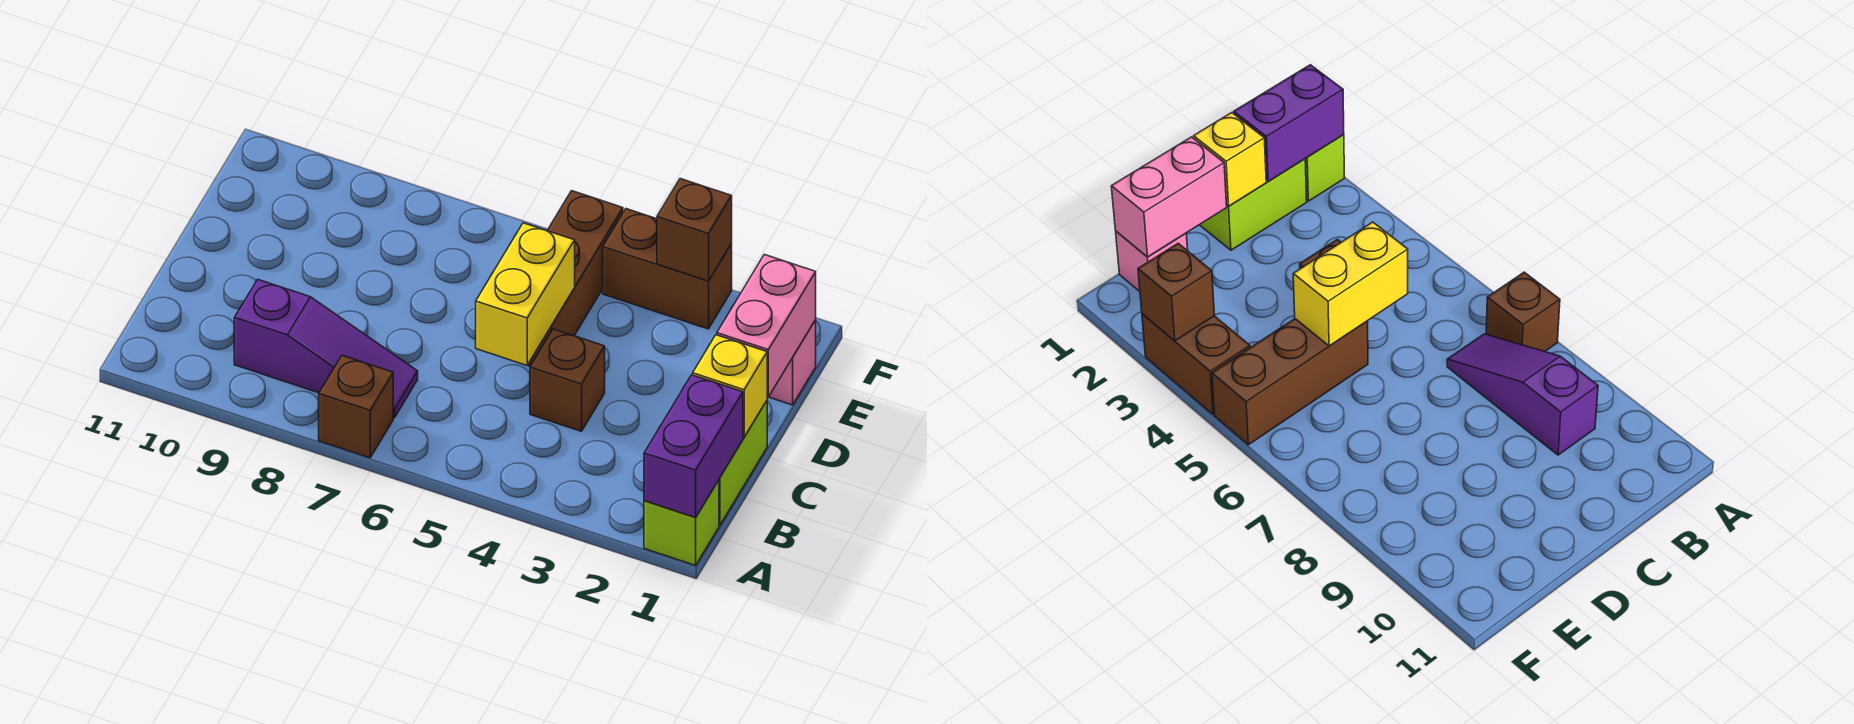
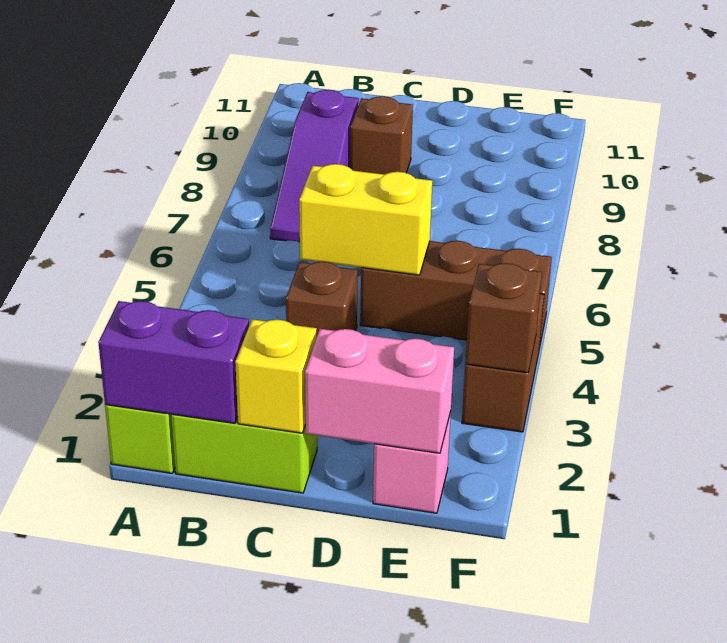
brown brick A7 level 1 -> brown brick C9 level 1

